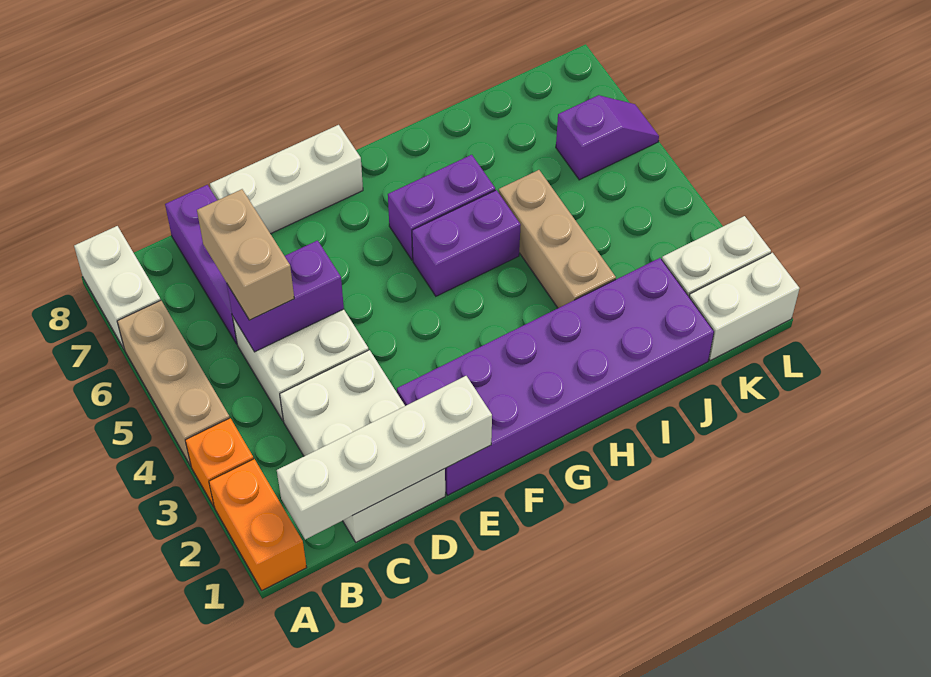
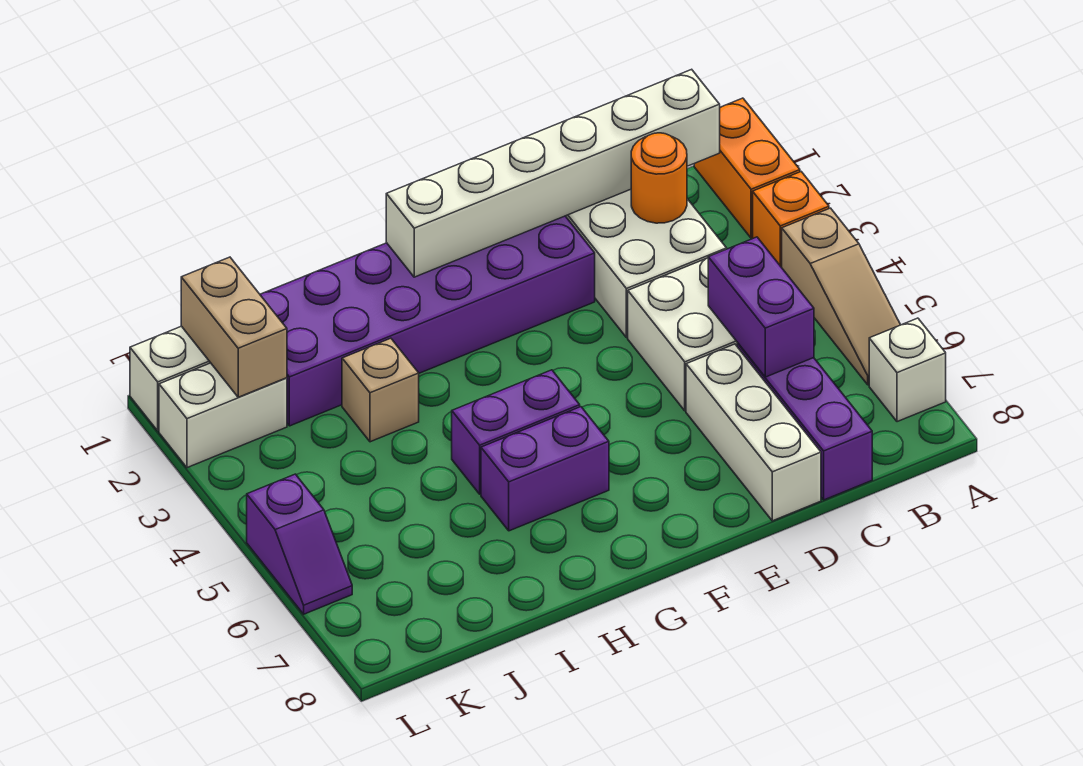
tan brick A4:A6 level 1 -> tan slope A4:A6 level 1 top 4
white brick A7:A8 level 1 -> white brick A7 level 1
white brick B1:E1 level 2 -> white brick B1:G1 level 2
none -> orange round brick C2 level 2
purple brick C5:D5 level 2 -> purple brick C5:C6 level 2
tan brick C5:C6 level 3 -> tan brick K1:K2 level 2
white brick D8:F8 level 1 -> white brick D6:D8 level 1
tan brick I3:I5 level 1 -> tan brick I3 level 1
purple slope K6:L6 level 1 top K -> purple slope L5:L6 level 1 top 5

